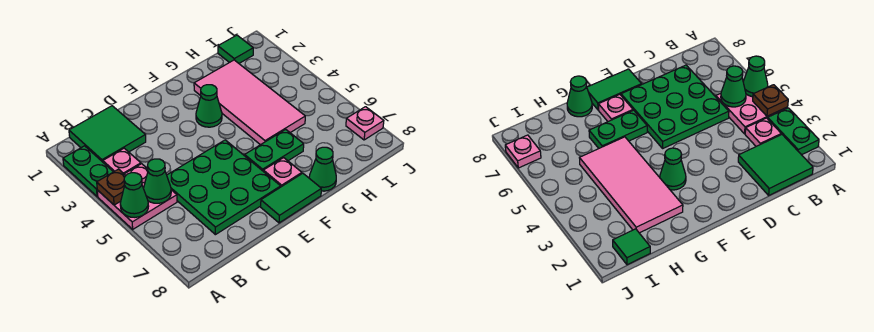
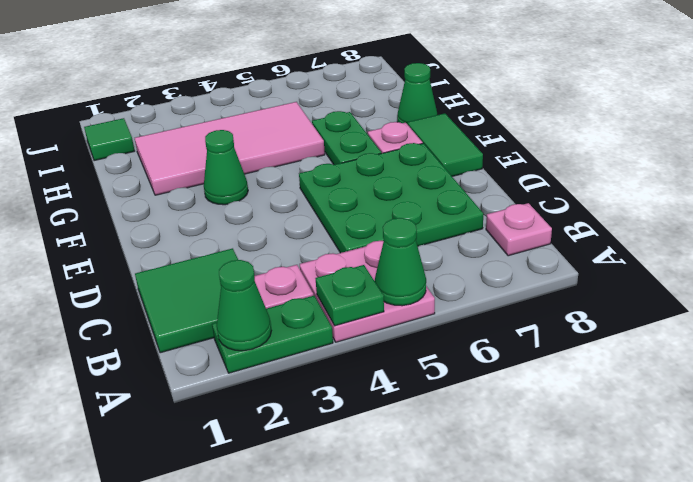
brown plate A4 level 2 -> green plate A4 level 2
green cone B5 level 2 -> green cone A2 level 2
pink plate J7 level 1 -> pink plate B8 level 1

